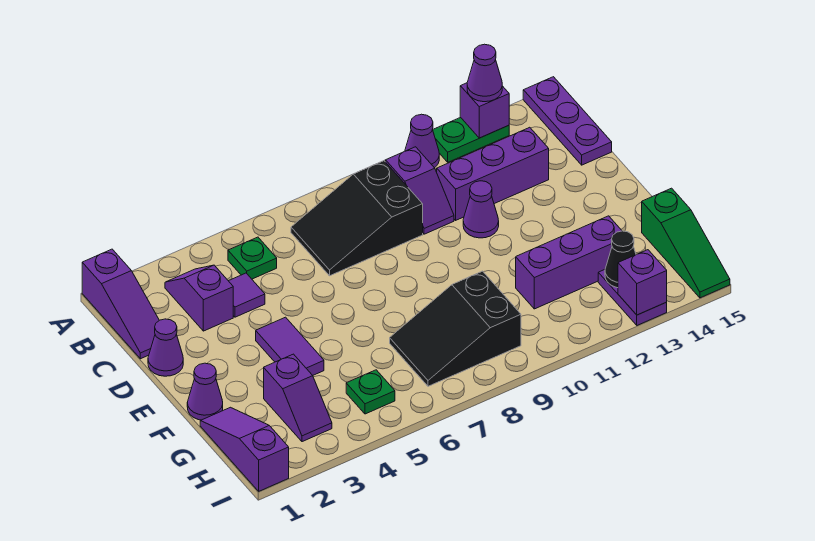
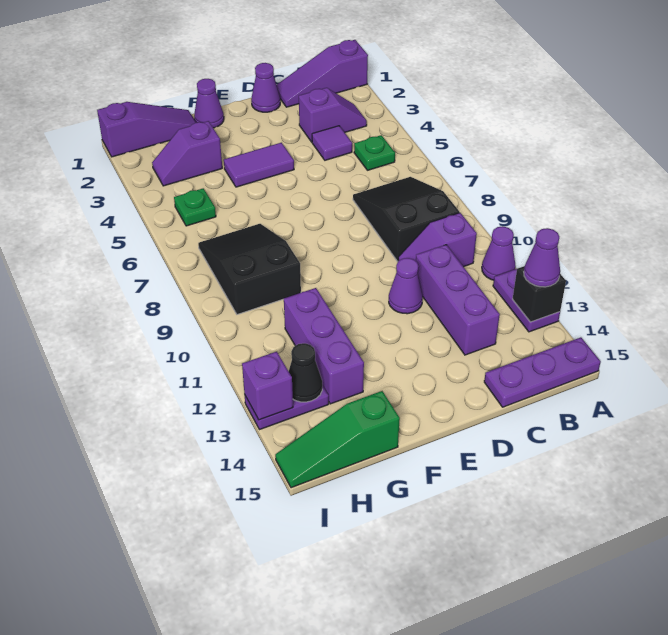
green plate A12:A13 level 1 -> purple plate A12:A13 level 1
purple brick A13 level 2 -> black brick A13 level 2

